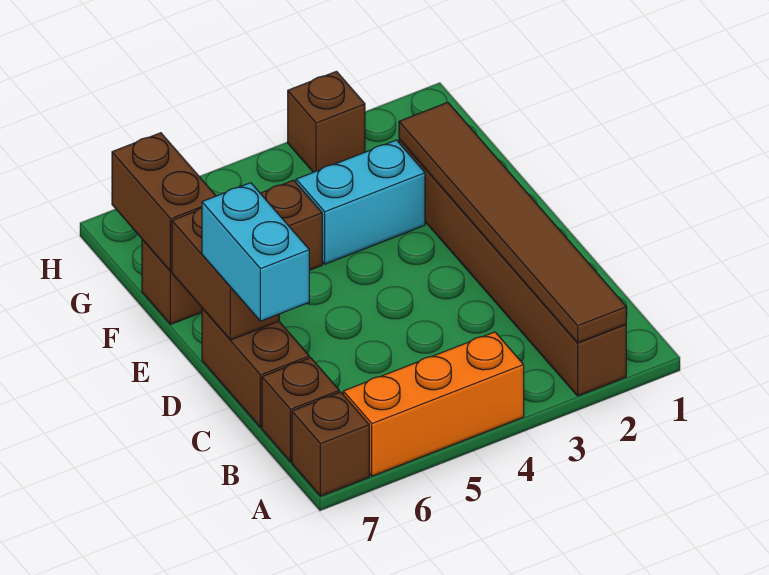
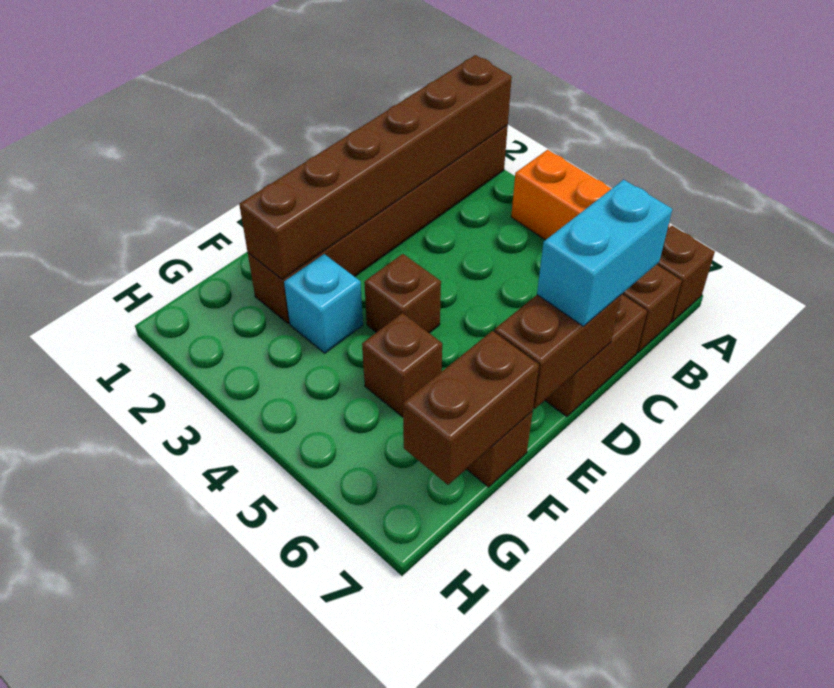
brown tile A2:F2 level 2 -> brown brick A2:F2 level 2
cyan brick F3:F4 level 1 -> cyan brick F3 level 1
brown brick H3 level 1 -> brown brick E4 level 1

